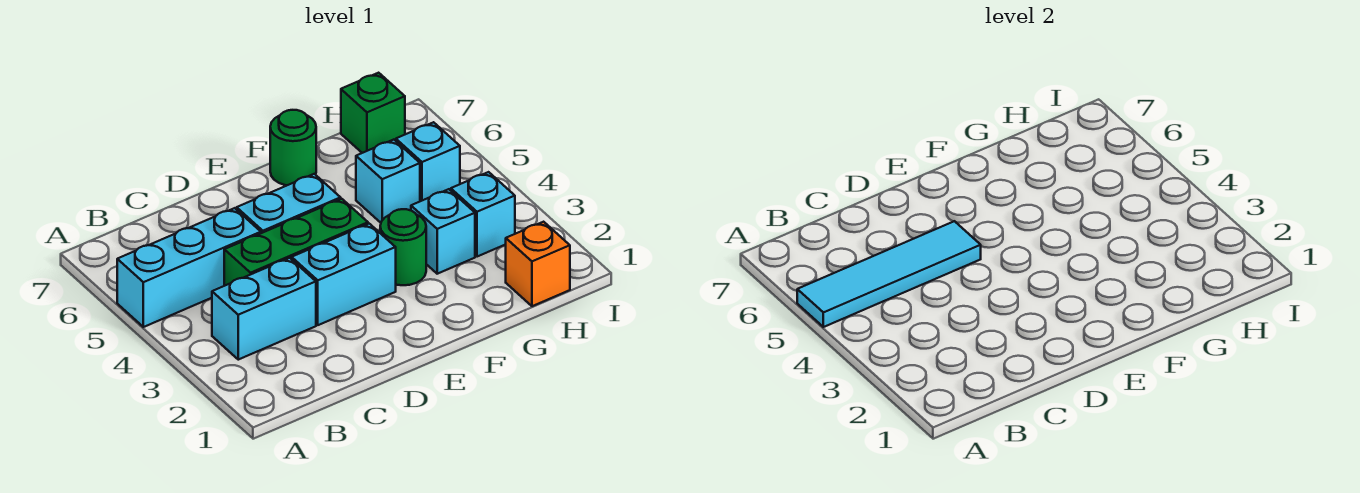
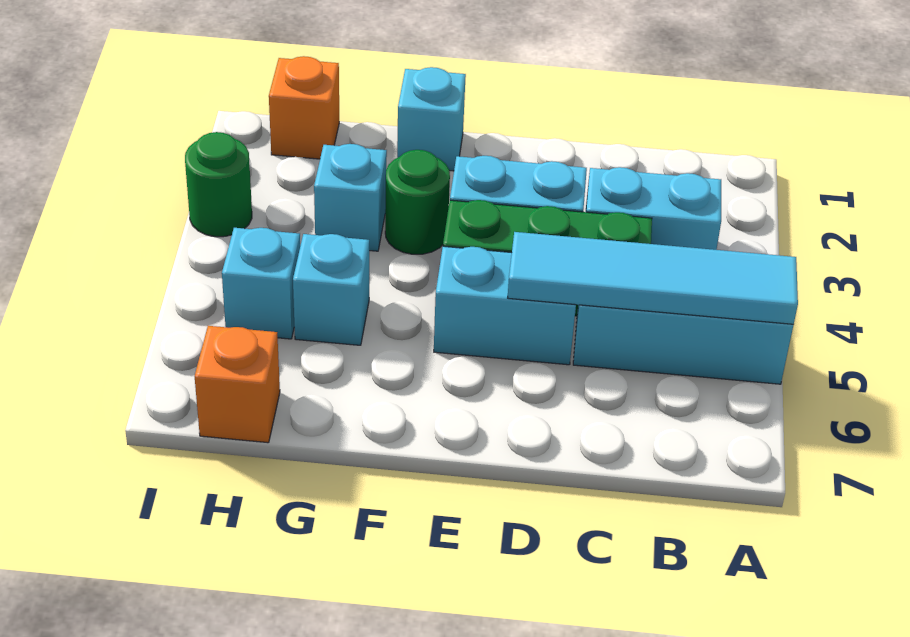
green round brick F7 level 1 -> green round brick I3 level 1
cyan brick H3 level 1 -> cyan brick F1 level 1
green brick H7 level 1 -> orange brick H7 level 1

